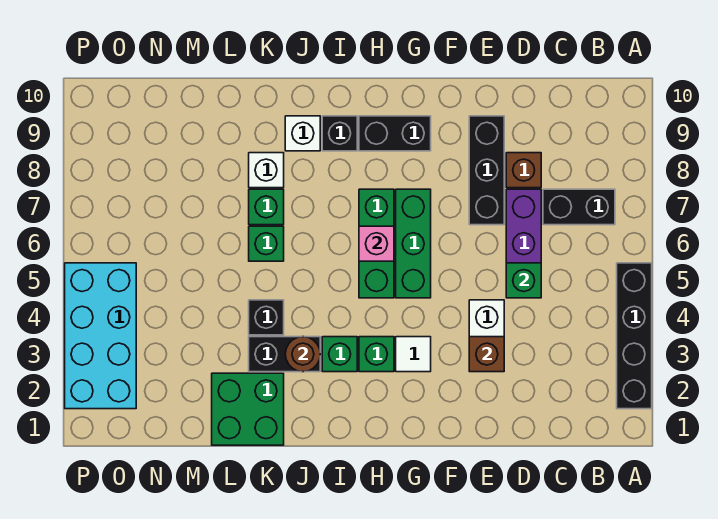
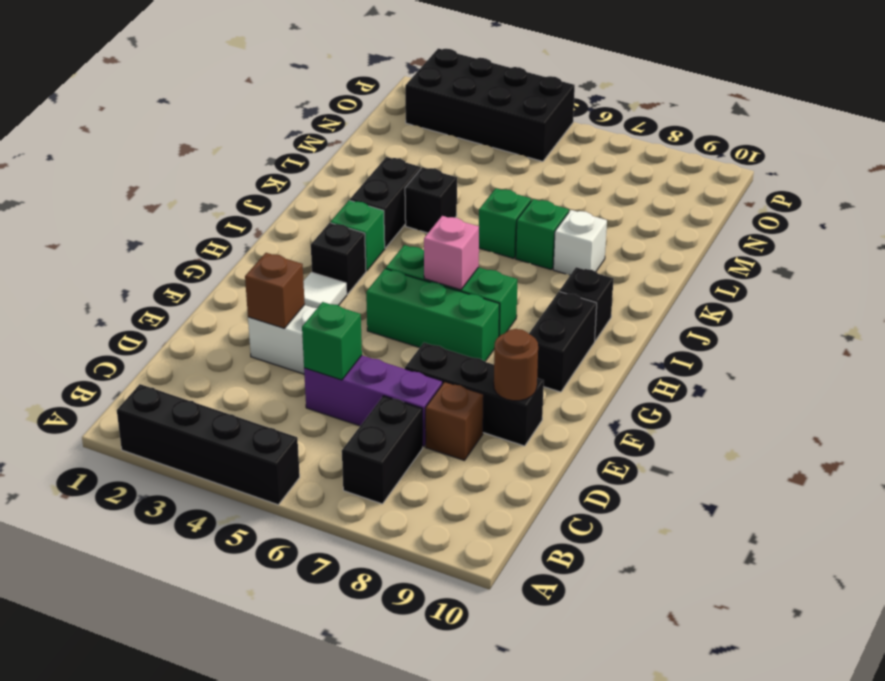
green brick H3 level 1 -> black brick H3 level 1
brown round brick J3 level 2 -> brown round brick E9 level 2
white brick J9 level 1 -> none
green brick K1:L2 level 1 -> none
cyan brick O2:P5 level 1 -> black brick O2:P5 level 1

